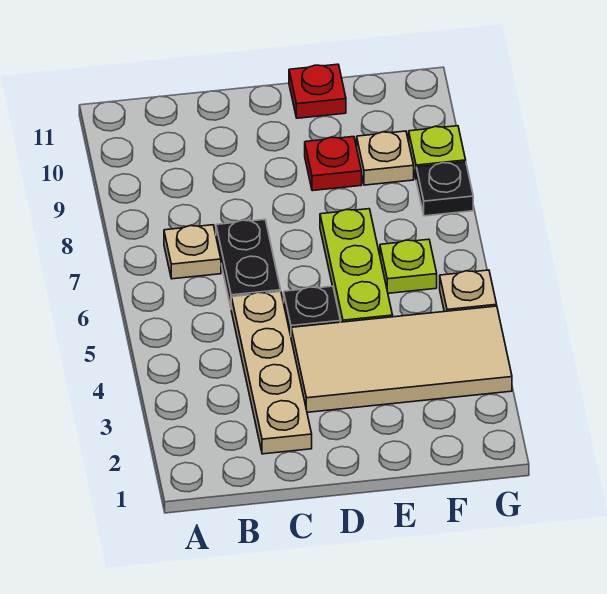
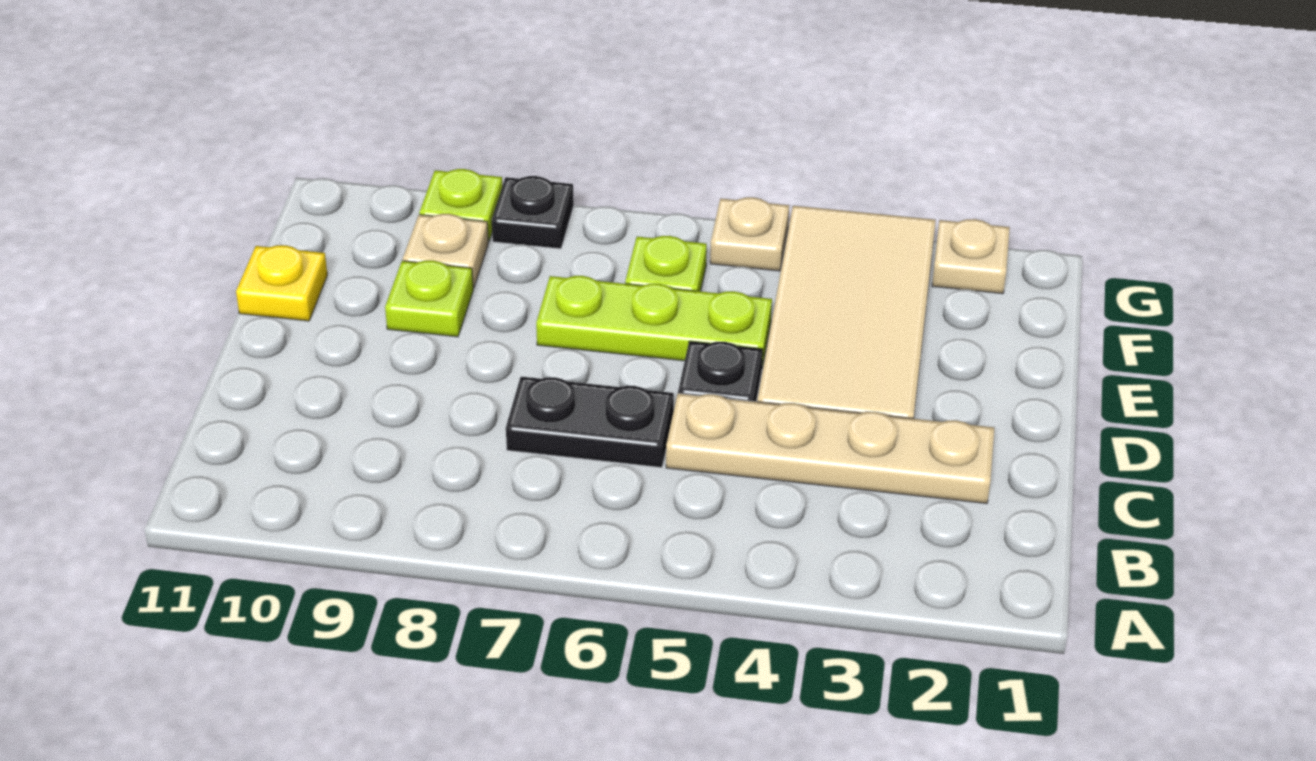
tan plate B7 level 1 -> tan plate G2 level 1
red plate E9 level 1 -> lime plate E9 level 1
red plate E11 level 1 -> yellow plate E11 level 1

